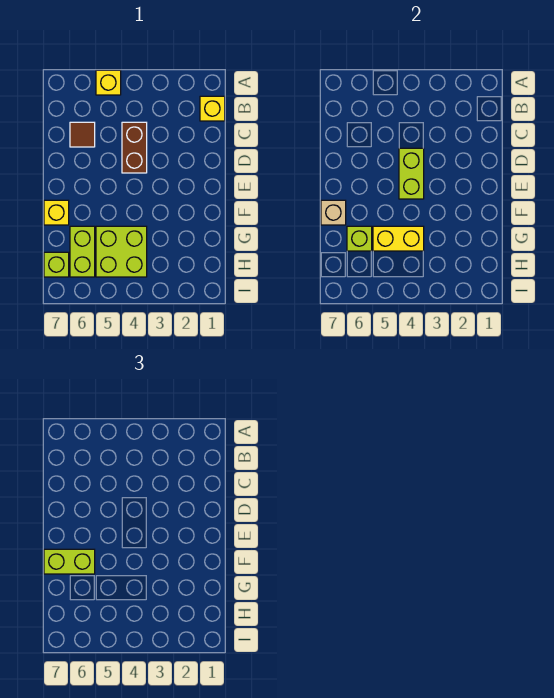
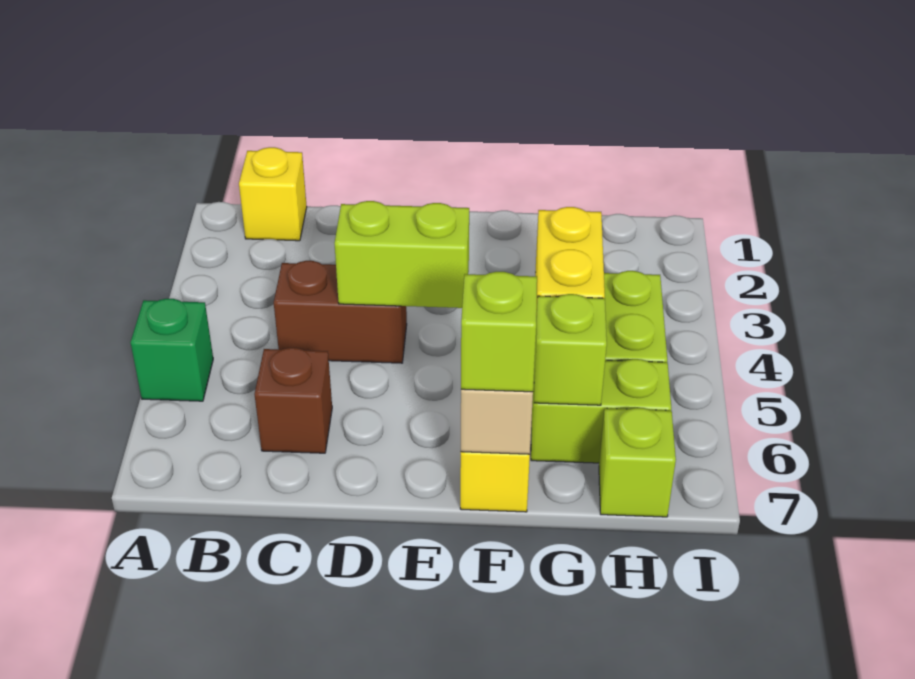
yellow brick A5 level 1 -> green brick A5 level 1
brown tile C6 level 1 -> brown brick C6 level 1
lime brick F6:F7 level 3 -> lime brick F7 level 3

